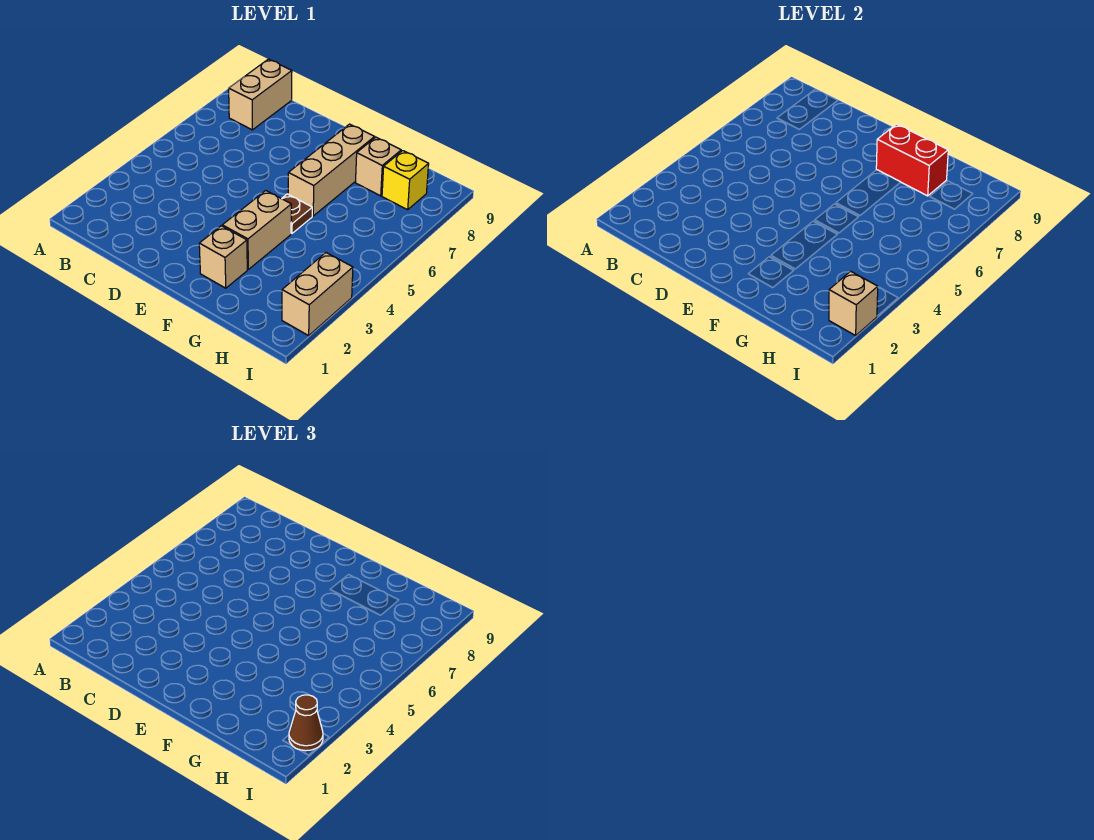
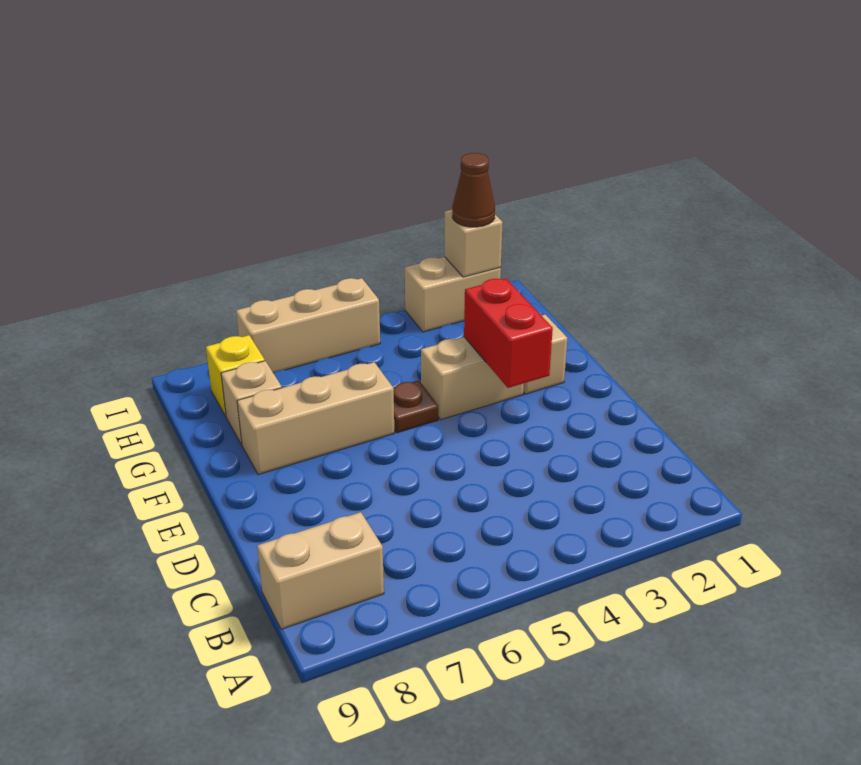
red brick F8:G8 level 2 -> red brick E3:F3 level 2
none -> tan brick I5:I7 level 1

